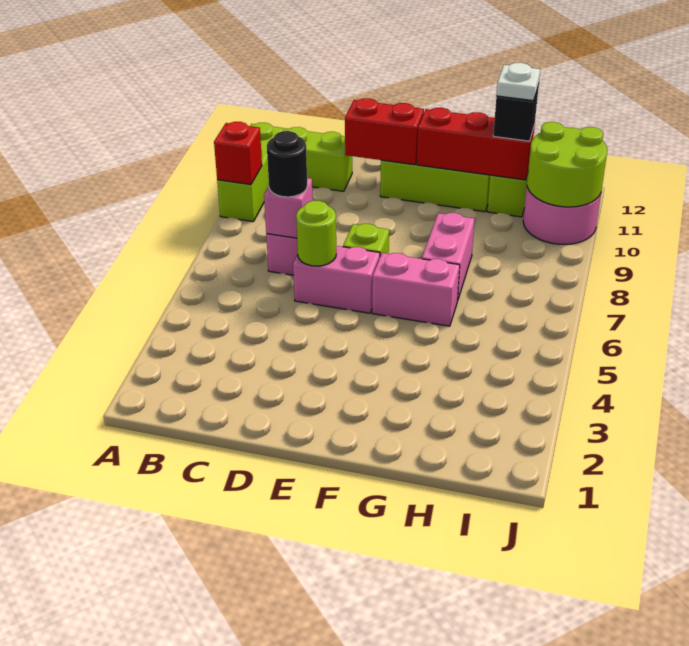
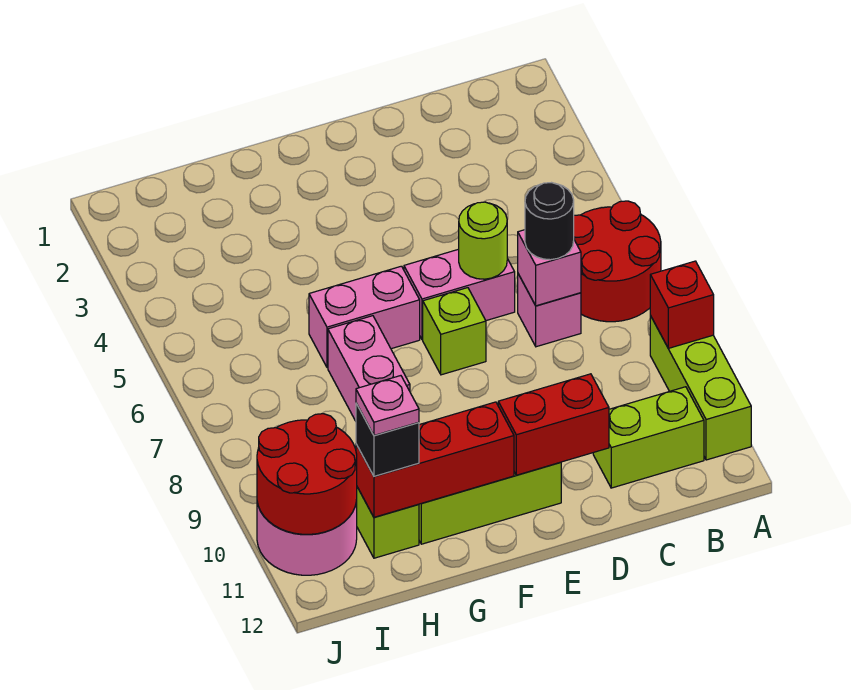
none -> red round brick A6:B7 level 1
white plate H11 level 4 -> pink plate H11 level 4
lime round brick I10:J11 level 2 -> red round brick I10:J11 level 2

